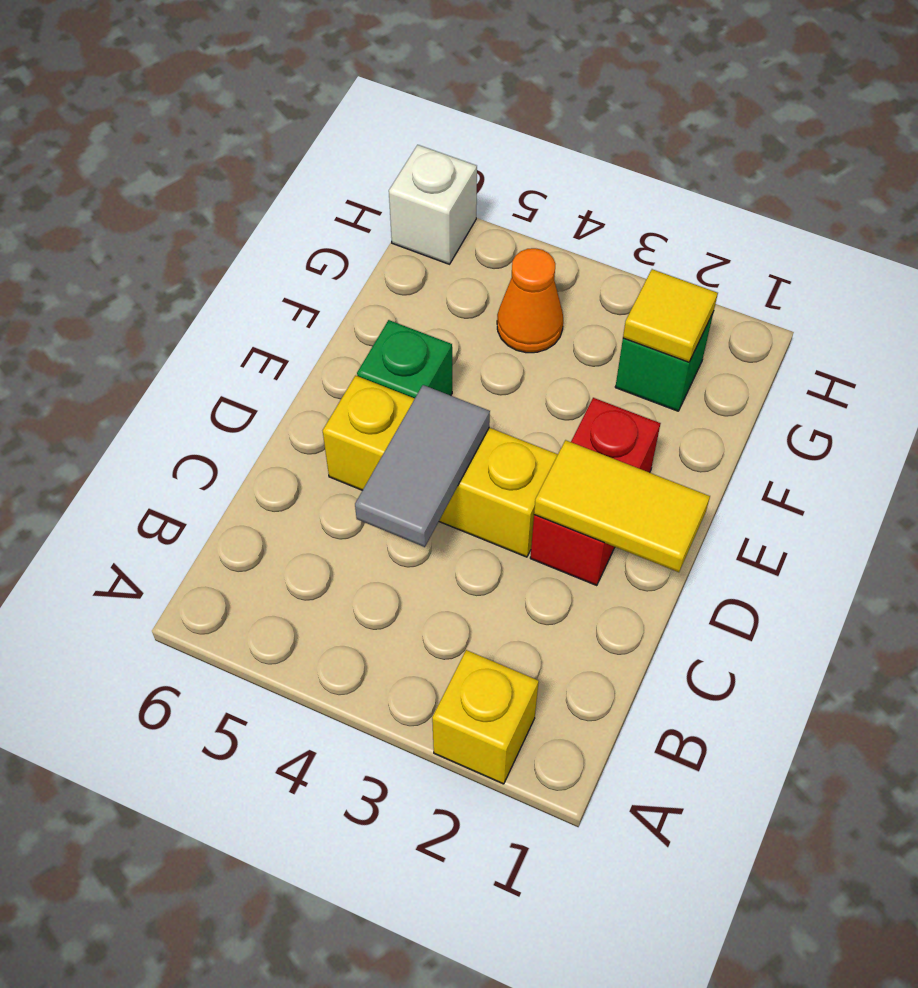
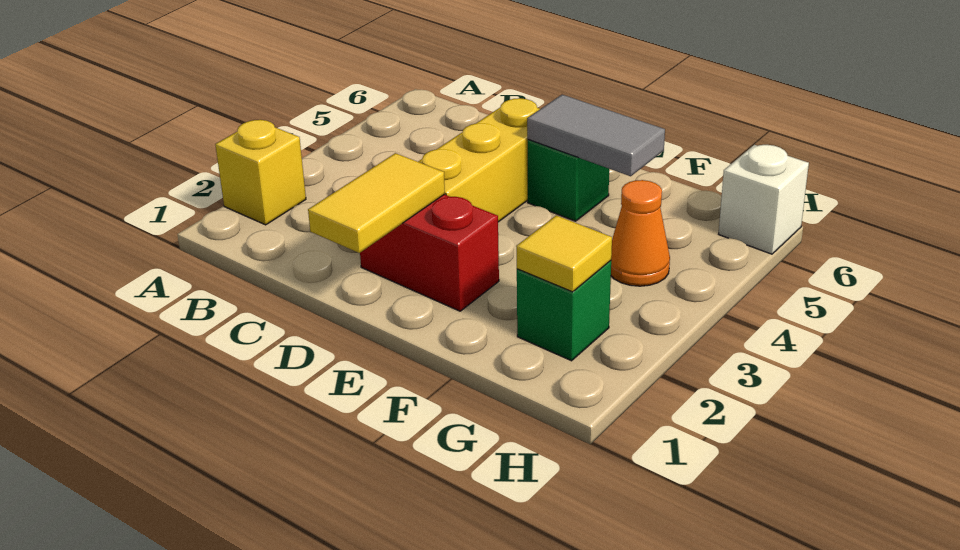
grey tile C4:D4 level 2 -> grey tile E5:F5 level 2

